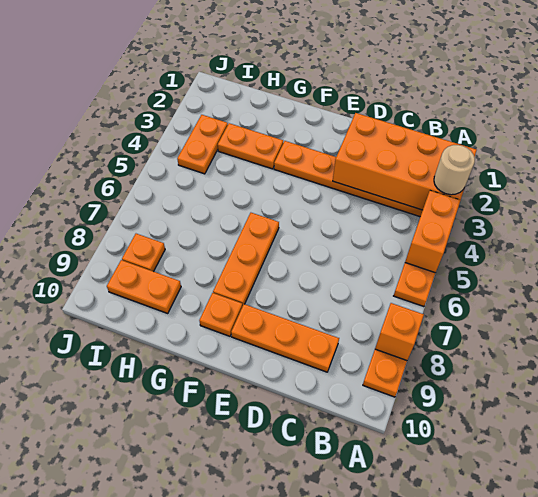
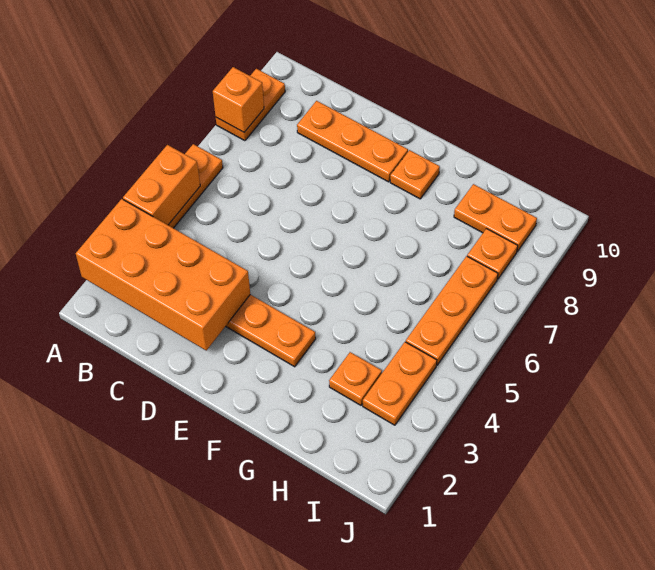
tan round brick A3 level 3 -> none
orange plate F6:F8 level 1 -> orange plate I5:I7 level 1
orange plate G3:H3 level 1 -> orange plate H3 level 1

